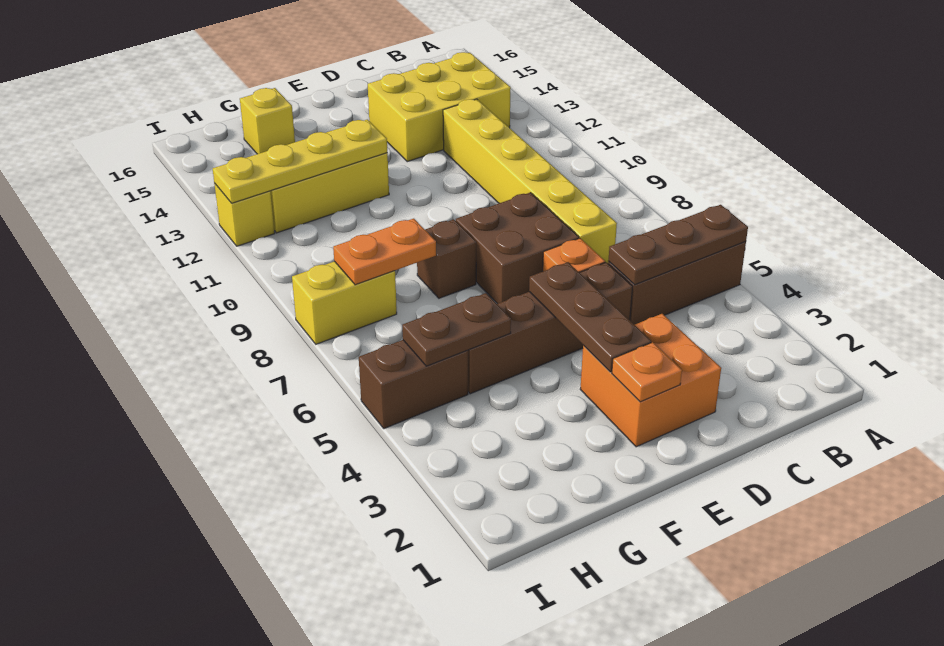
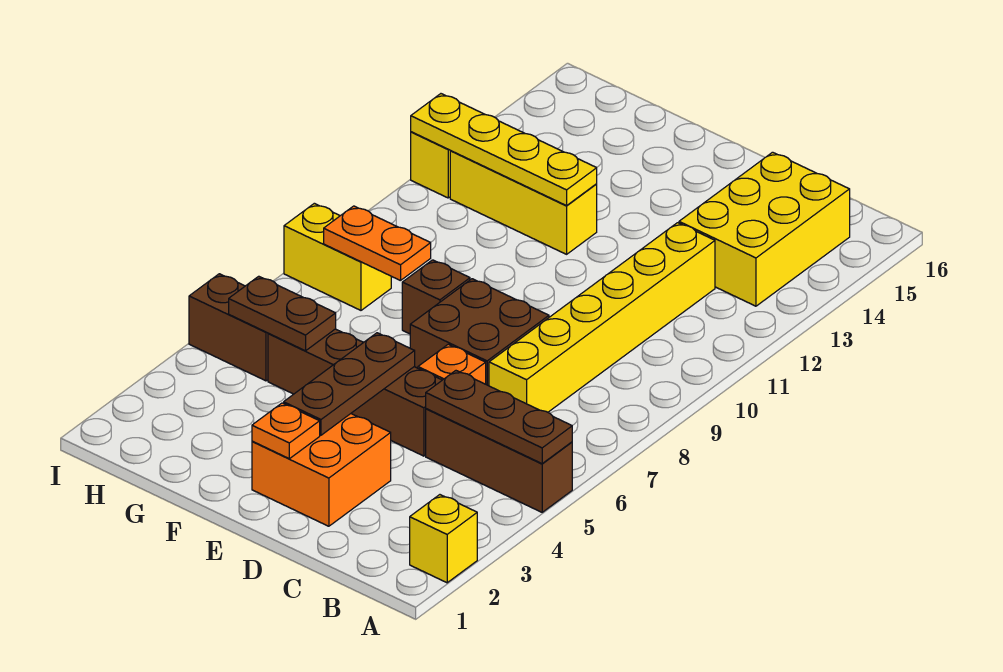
yellow brick B13:D14 level 1 -> yellow brick B13:C15 level 1
yellow brick G15 level 1 -> yellow brick A2 level 1

